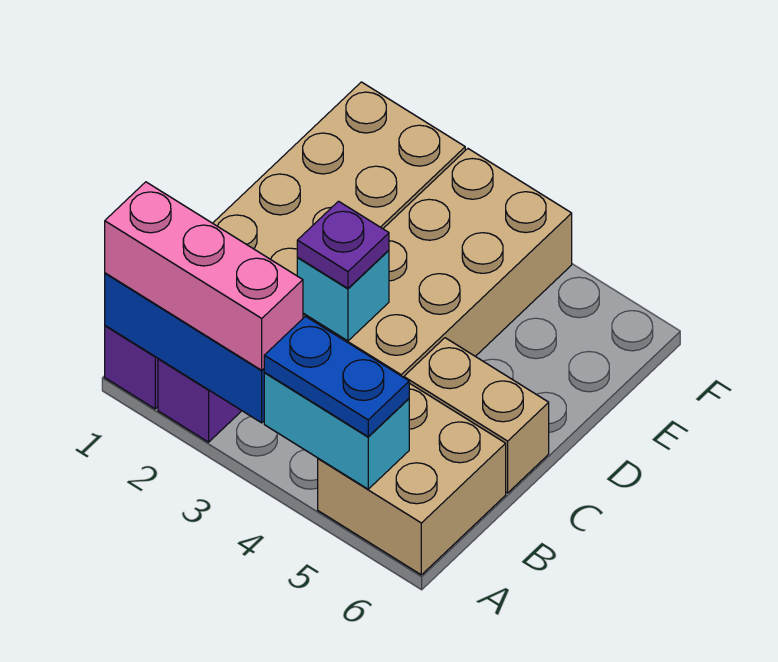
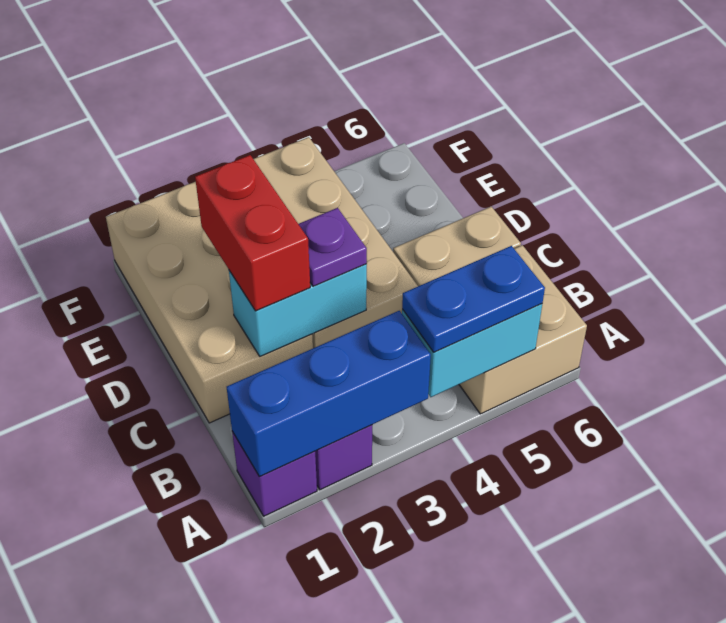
pink brick A1:A3 level 3 -> none
none -> red brick C2:D2 level 3
cyan brick C3 level 2 -> cyan brick C2:C3 level 2

